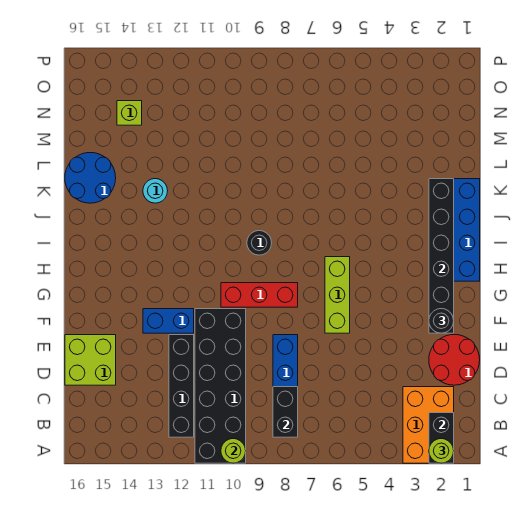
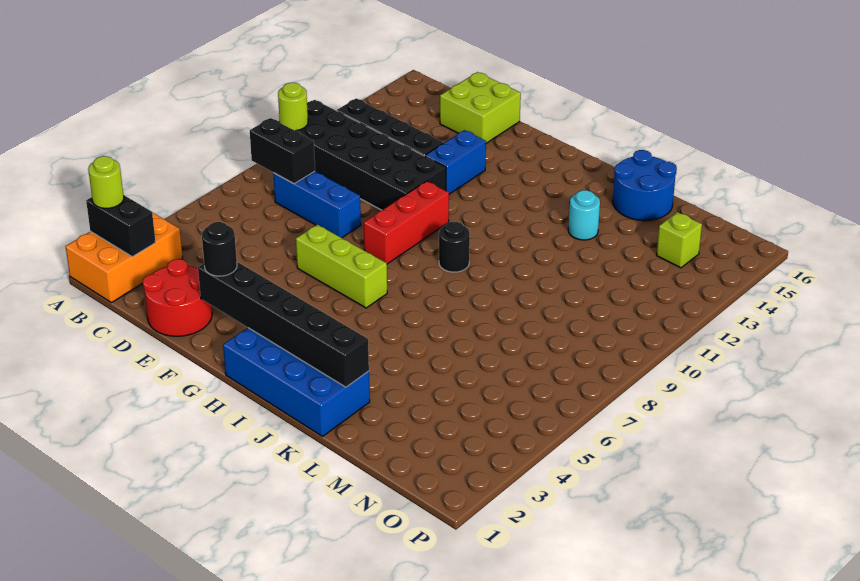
orange brick A2:C3 level 1 -> orange brick A1:B3 level 1

